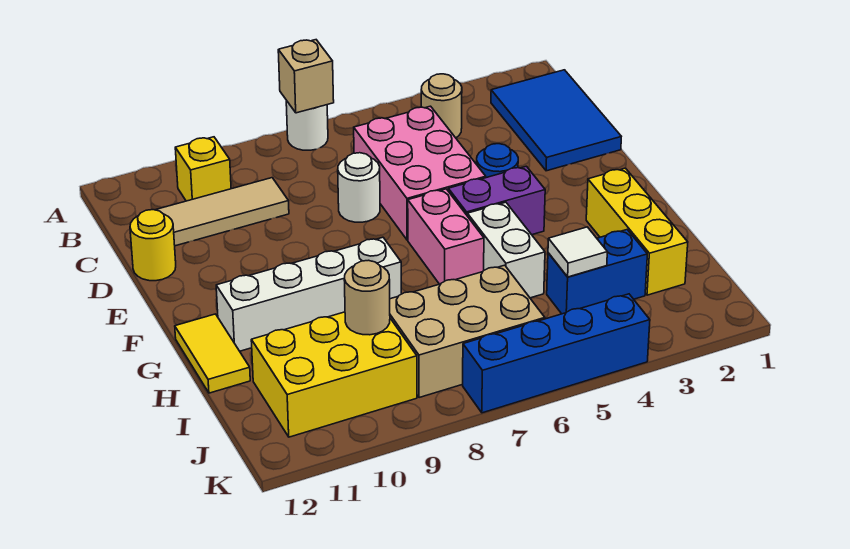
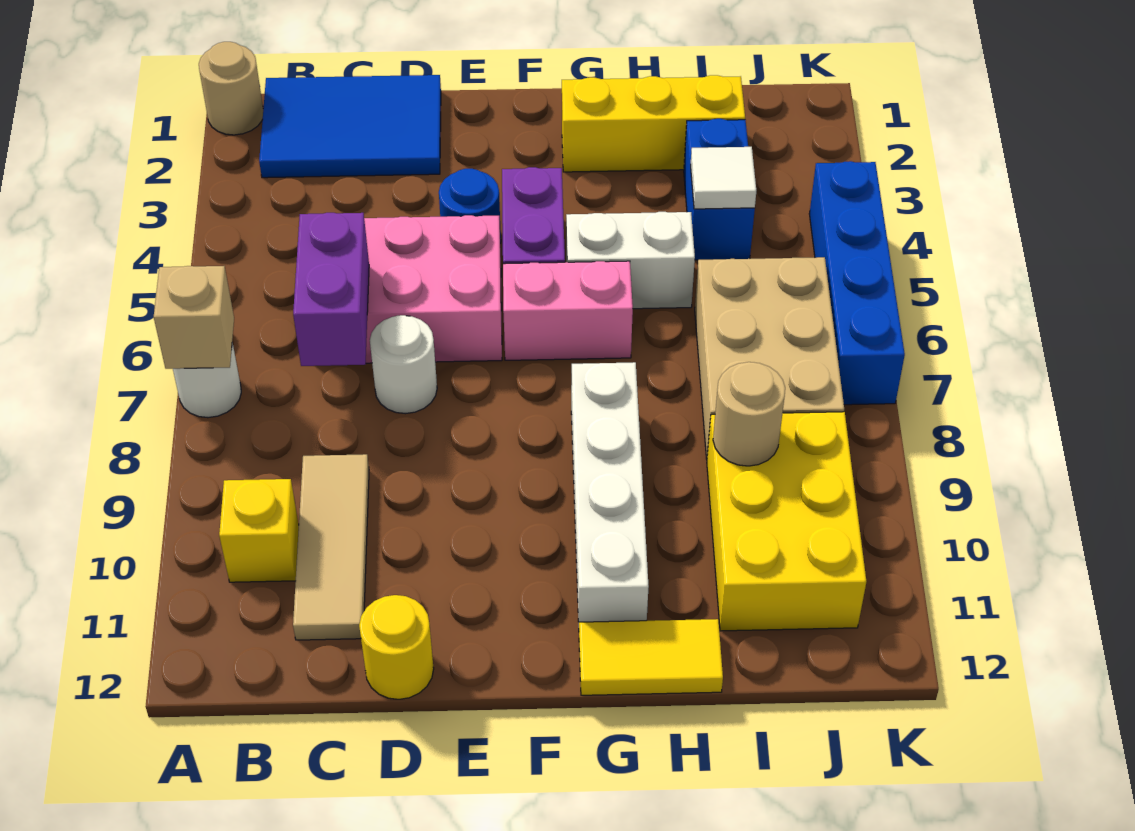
tan round brick B4 level 1 -> tan round brick A1 level 1
none -> purple brick C6:C7 level 2

